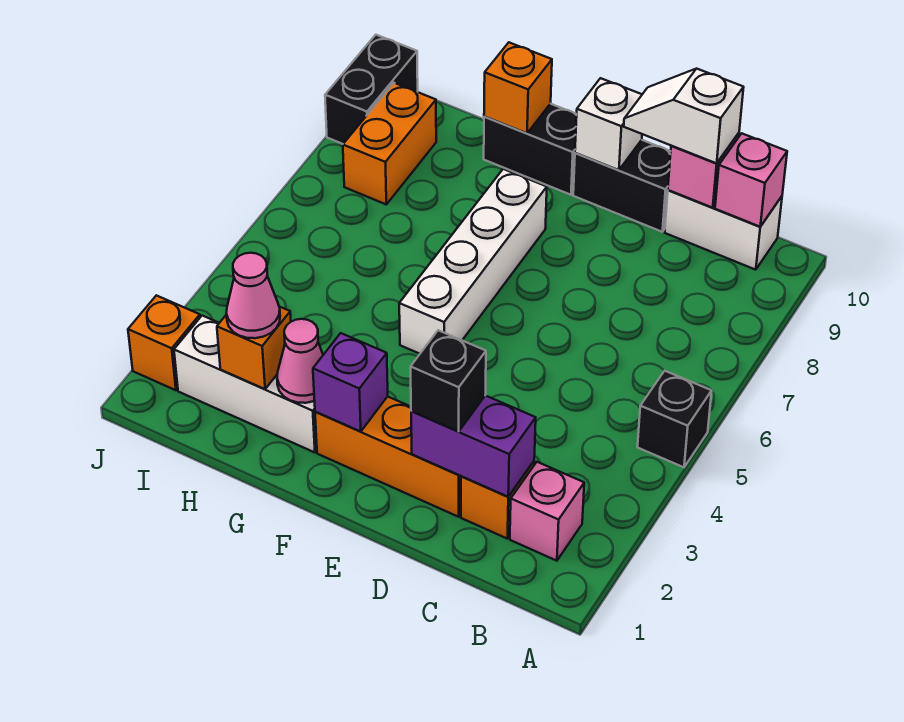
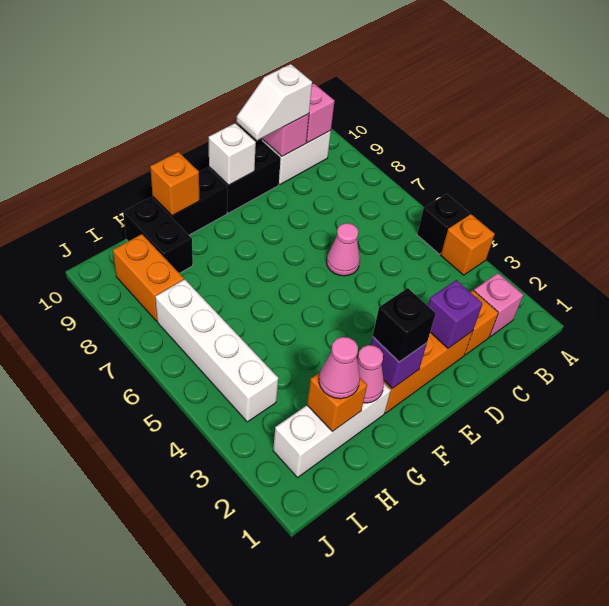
purple brick C2:D2 level 2 -> purple brick D2 level 2
black brick D2 level 3 -> black brick F2 level 3
none -> pink cone D6 level 1
white brick F5:F8 level 1 -> white brick I4:I7 level 1
orange brick J2 level 1 -> orange brick A4 level 1
black brick J9:J10 level 1 -> black brick H9:H10 level 1

